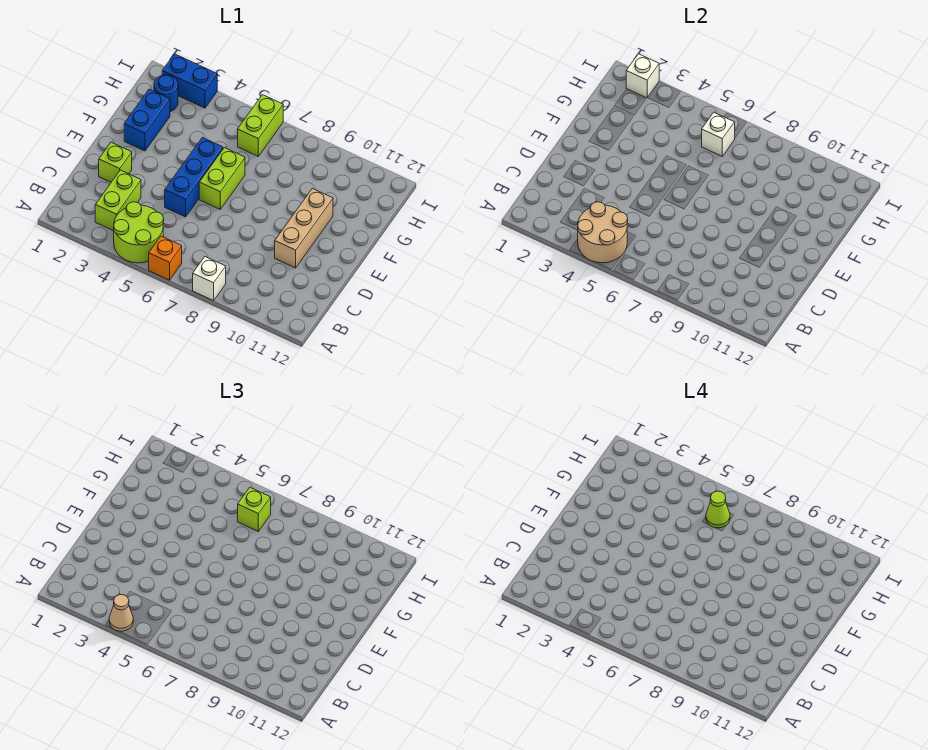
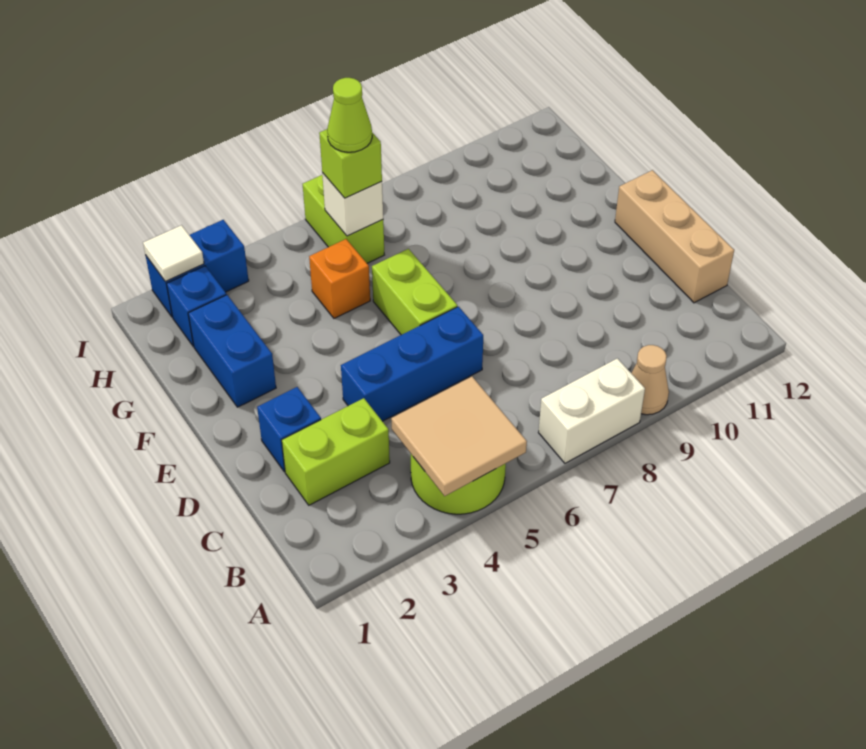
tan round brick A4:B5 level 2 -> tan tile A4:B5 level 2
tan cone A4 level 3 -> tan cone A9 level 1
orange brick A6 level 1 -> orange brick G5 level 1
white brick A8 level 1 -> white brick A7:A8 level 1
lime brick B3:C3 level 1 -> lime brick C2:C3 level 1
lime brick D2 level 1 -> blue brick D2 level 1
blue brick D5:F5 level 1 -> blue brick D4:D6 level 1
tan brick D10:F10 level 1 -> tan brick C12:E12 level 1
blue round brick H2 level 1 -> blue brick H2 level 1
white brick I2 level 2 -> white tile I2 level 2

